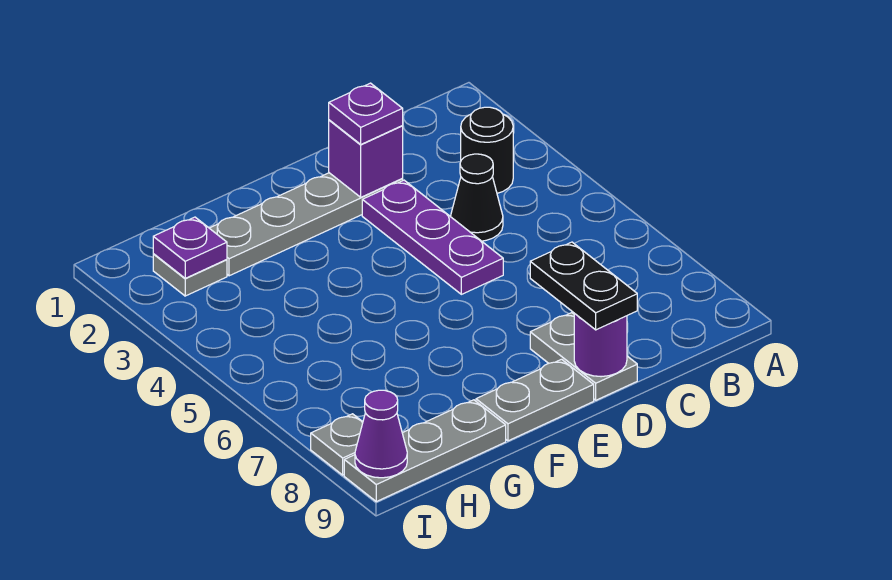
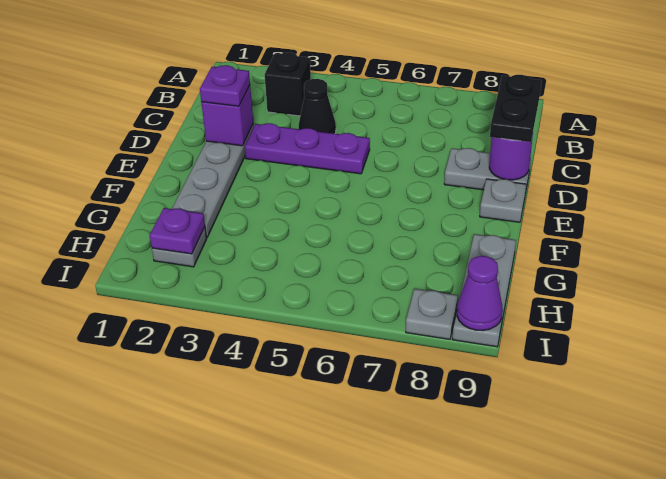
black round brick B3 level 1 -> black brick B3 level 1
black plate D8:D9 level 3 -> black plate C9:D9 level 3
grey plate E9:F9 level 1 -> grey plate E9 level 1

